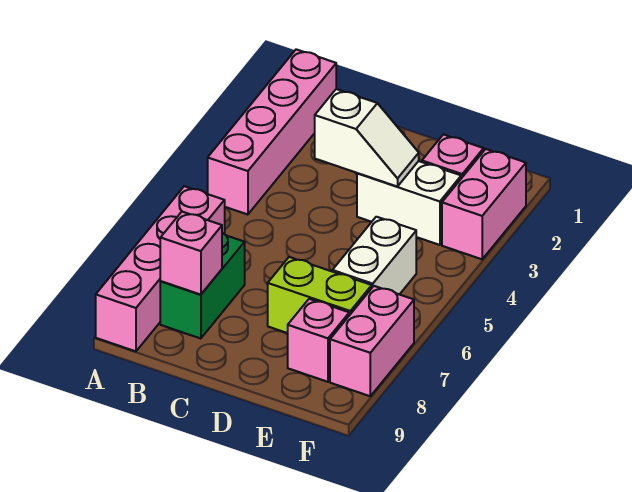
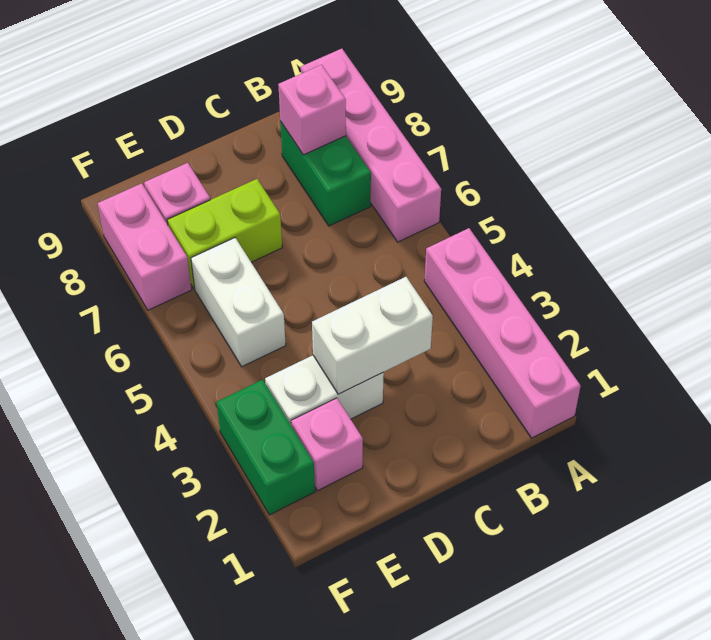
white slope C3:D3 level 2 top C -> white brick C3:D3 level 2
pink brick F2:F3 level 1 -> green brick F2:F3 level 1

